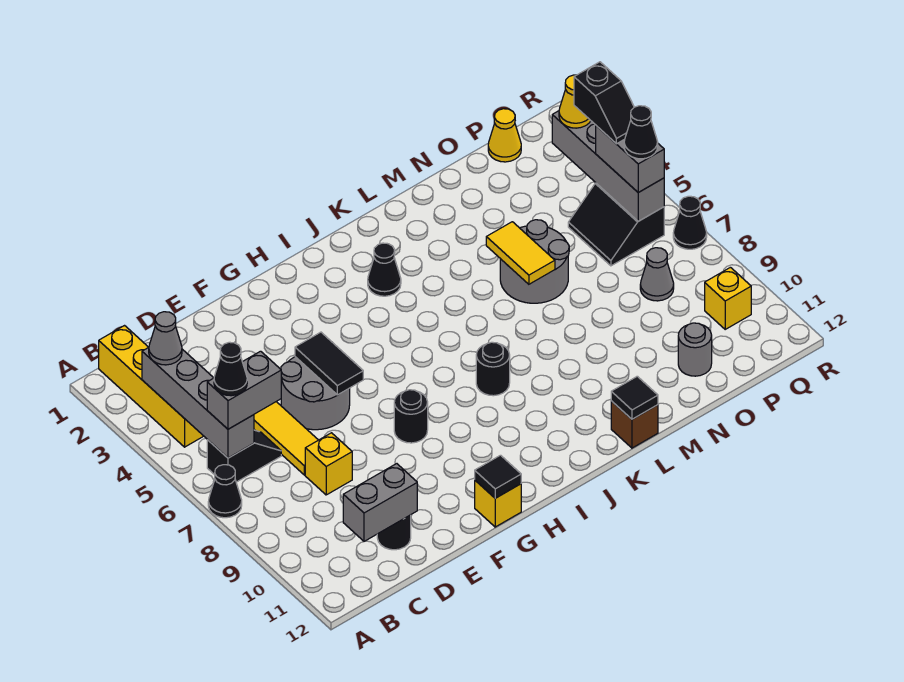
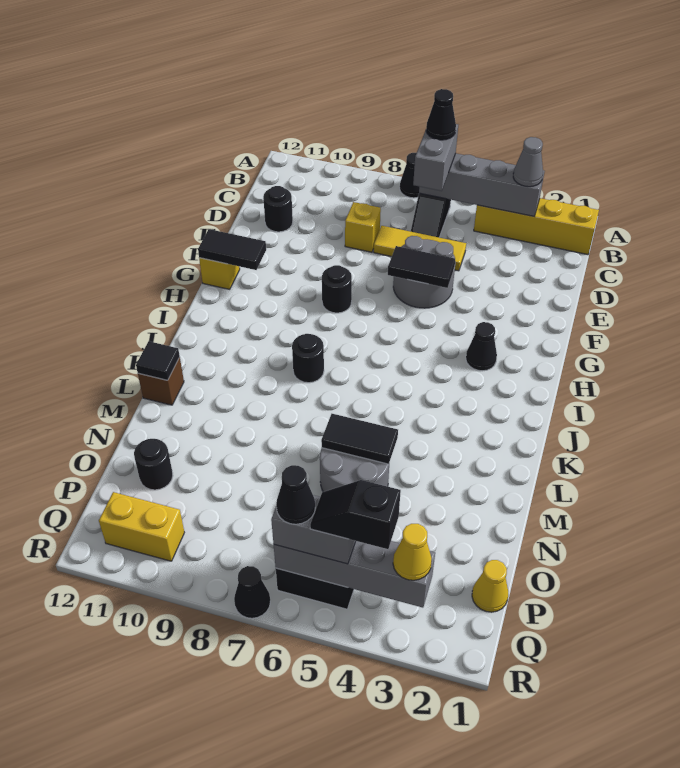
grey brick C11:D11 level 2 -> none
black tile G12 level 2 -> black tile G11:G12 level 2
black cone J3 level 1 -> black cone H3 level 1
yellow tile M5:M6 level 2 -> black tile M5:M6 level 2
grey round brick O11 level 1 -> black round brick O11 level 1
grey cone P8 level 1 -> none
yellow brick Q10 level 1 -> yellow brick Q10:Q11 level 1

